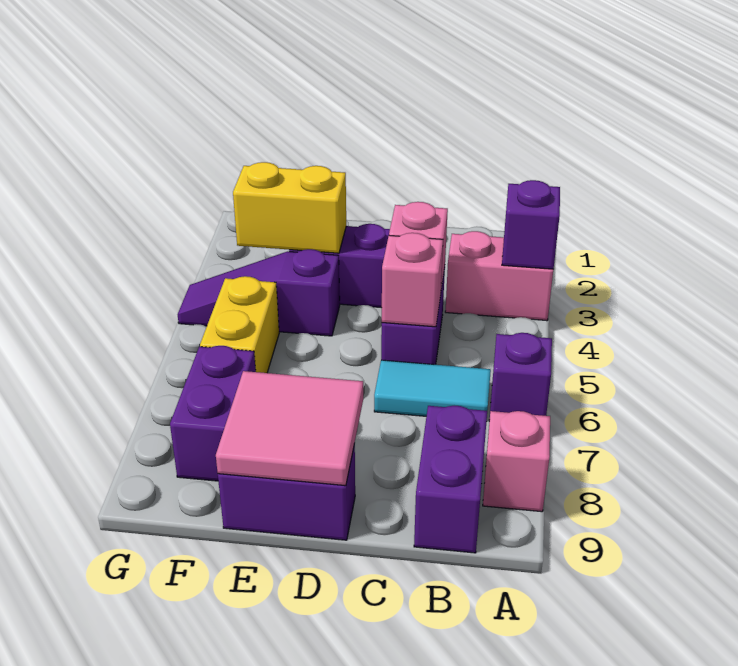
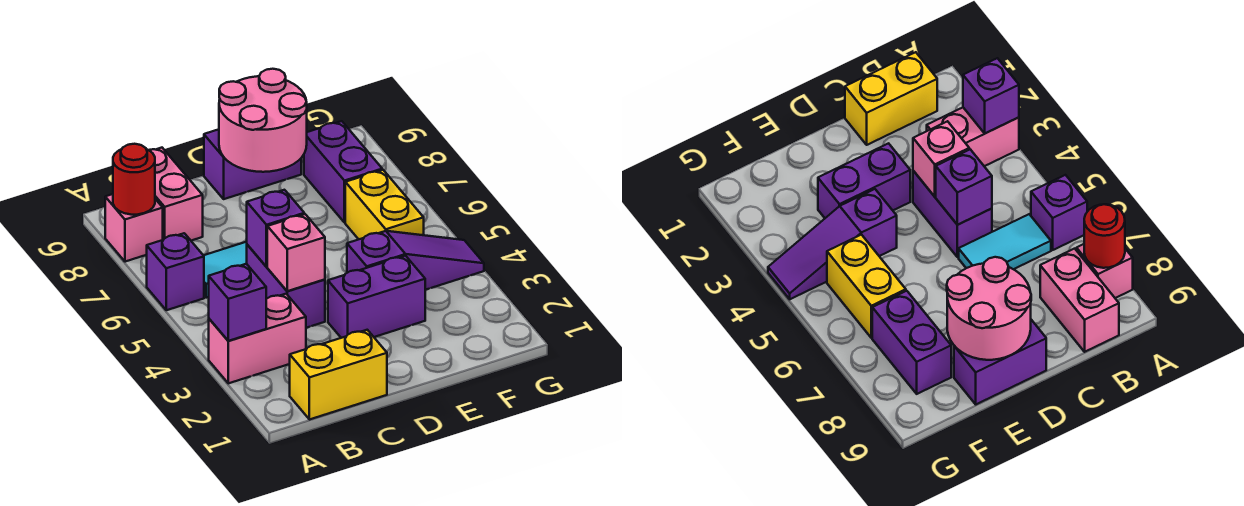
none -> red round brick A8 level 2
purple brick B8:B9 level 1 -> pink brick B8:B9 level 1
pink brick C5 level 2 -> purple brick C5 level 2
pink tile D8:E9 level 2 -> pink round brick D8:E9 level 2
yellow brick E3:F3 level 2 -> yellow brick B1:C1 level 1

